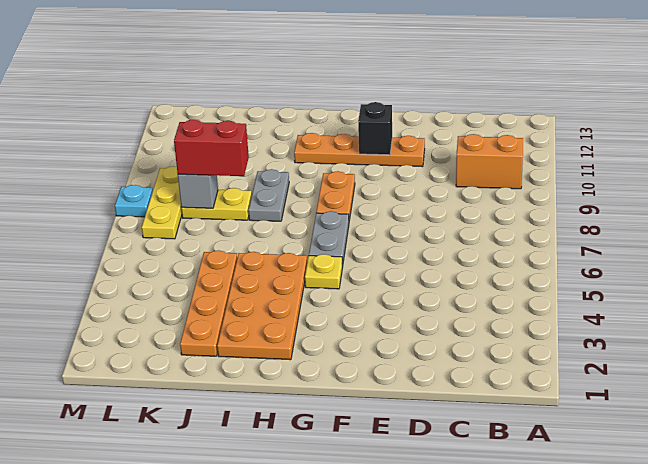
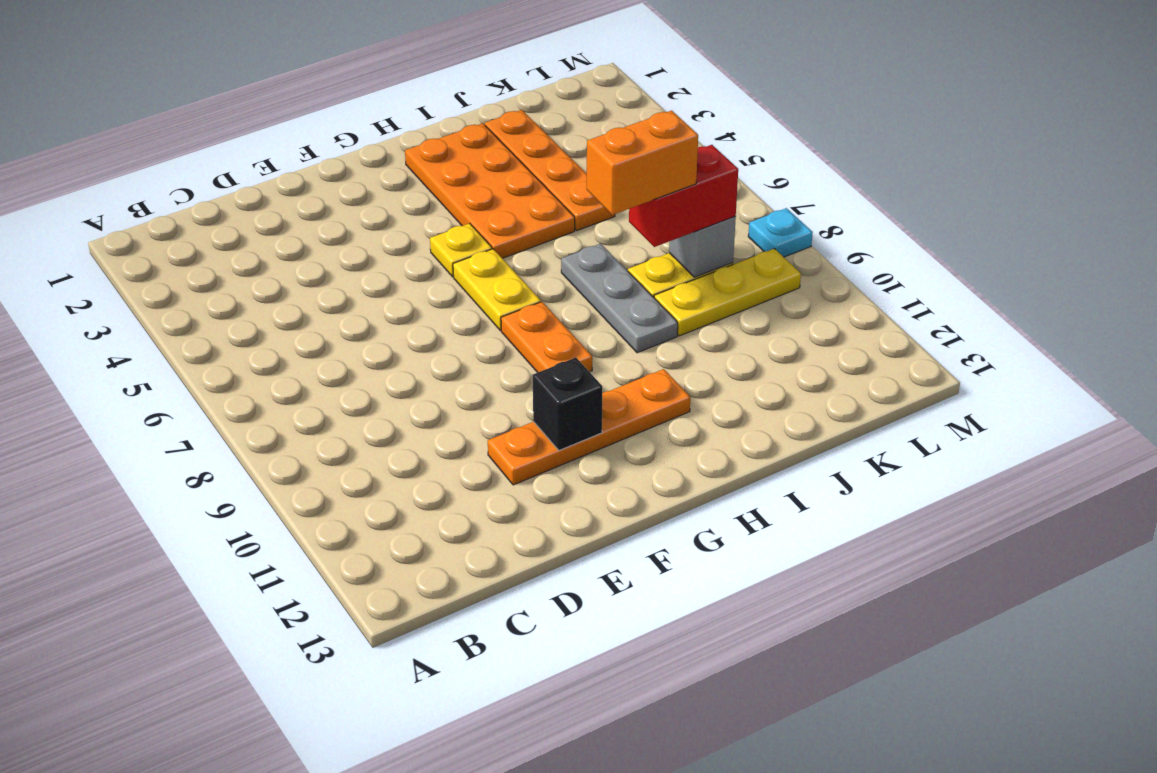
orange brick B10:C10 level 1 -> orange brick I8:J8 level 4
grey plate G6:G7 level 1 -> yellow plate G6:G7 level 1
grey plate I8:I9 level 1 -> grey plate I7:I9 level 1
yellow plate L7:L9 level 1 -> yellow plate J9:L9 level 1

